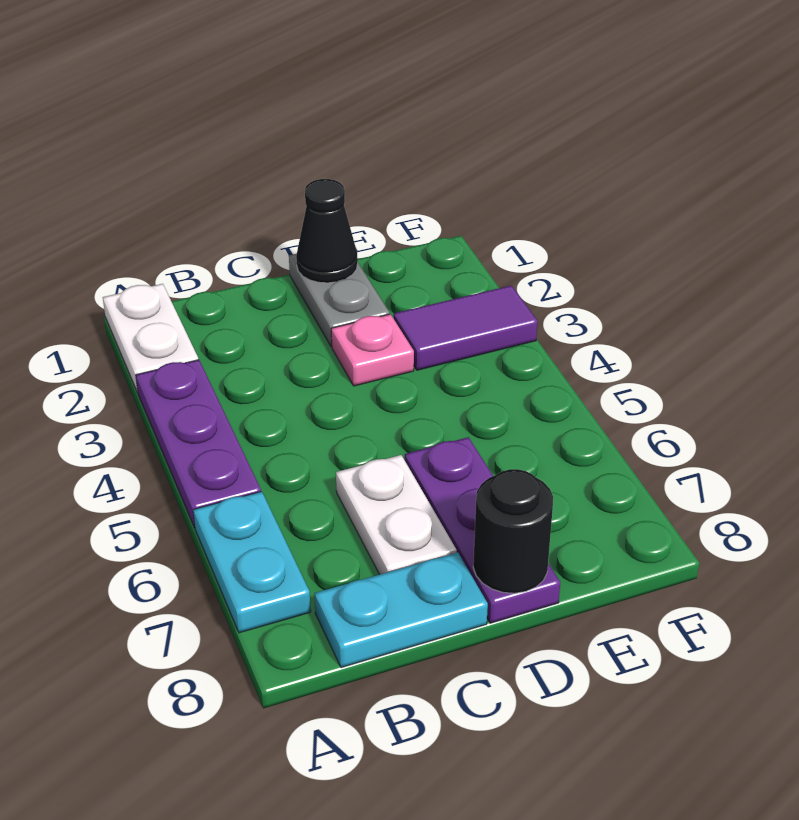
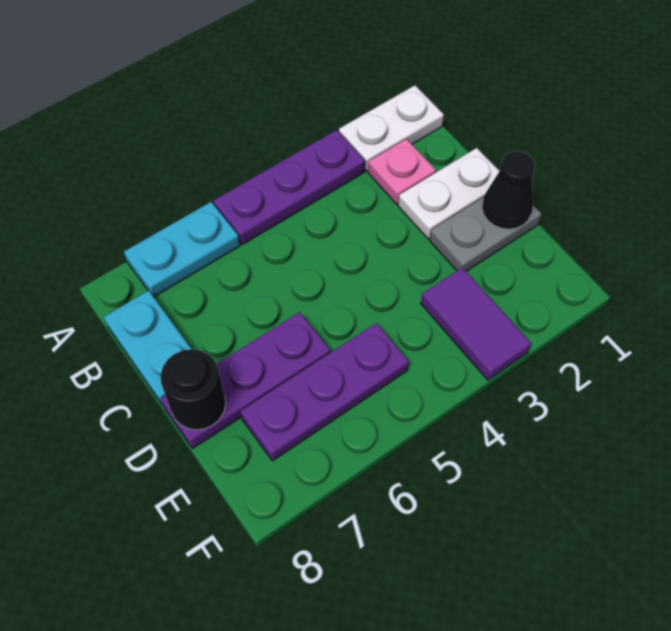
white plate C6:C7 level 1 -> white plate C1:C2 level 1
pink plate D3 level 1 -> pink plate B2 level 1
none -> purple plate E5:E7 level 1

